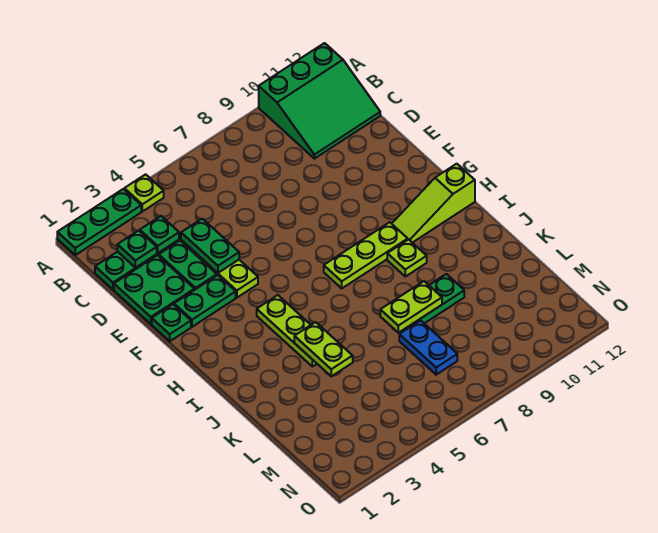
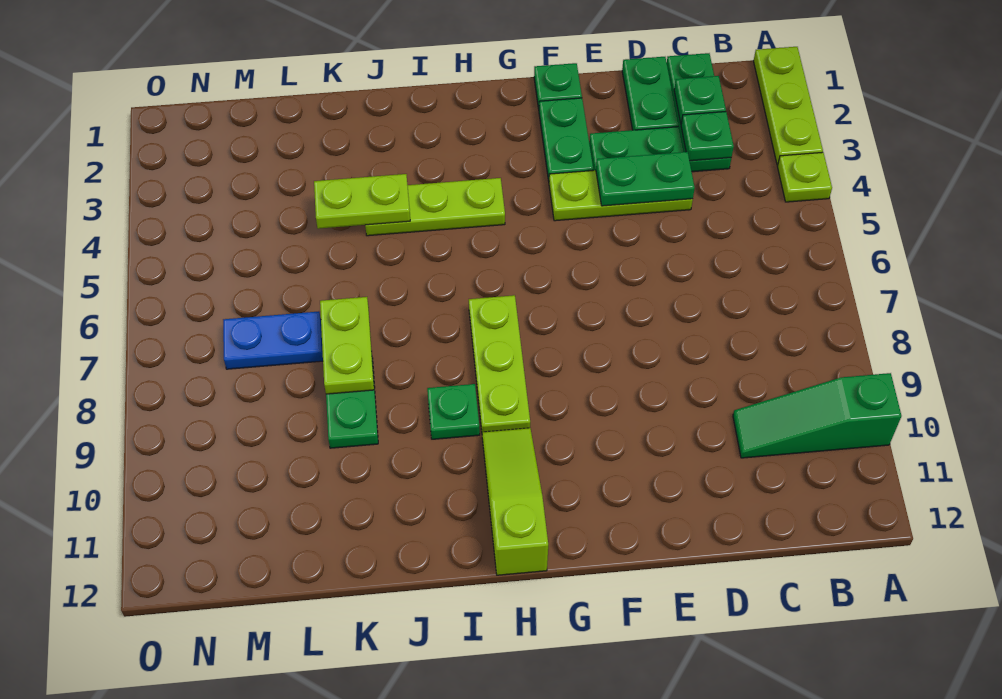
green plate A1:A3 level 1 -> lime plate A1:A3 level 1
green slope A10:C12 level 1 top A -> green slope A10:C10 level 1 top A
green plate D1:E2 level 1 -> green plate D1:D2 level 1
lime plate I9 level 1 -> green plate I9 level 1

